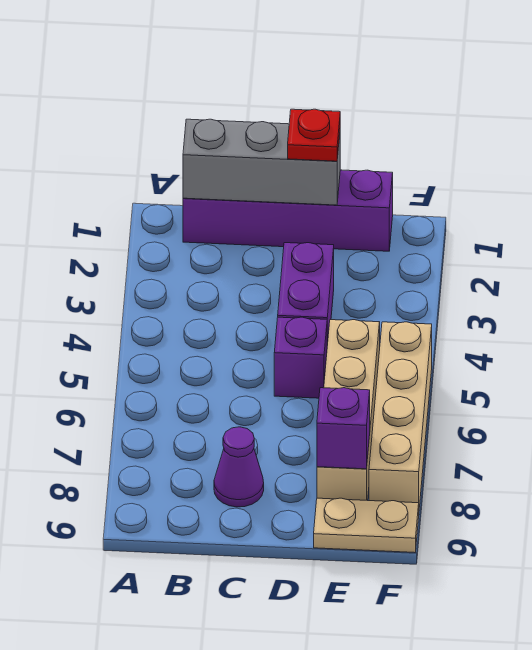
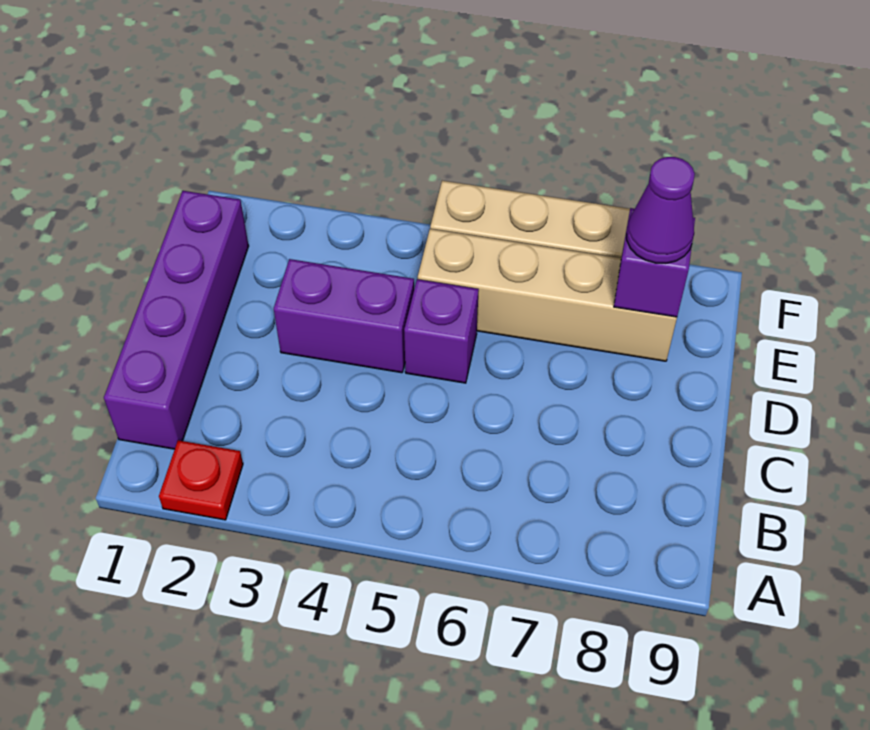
grey brick B1:D1 level 2 -> none
purple cone C8 level 1 -> purple cone E8 level 3
red plate D1 level 3 -> red plate A2 level 1
tan plate E9:F9 level 1 -> none

